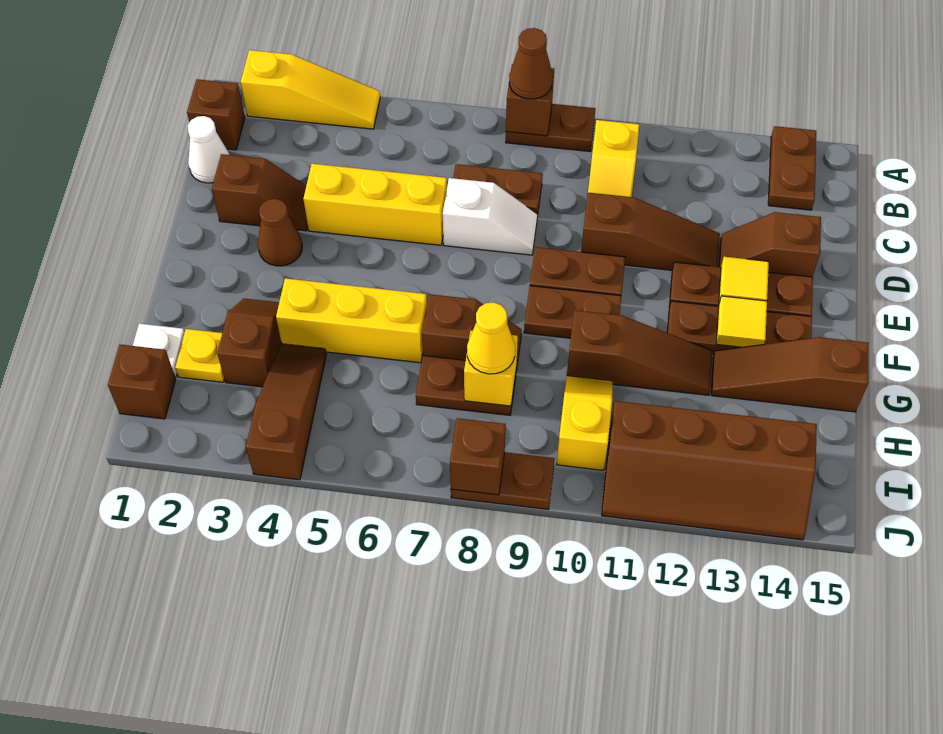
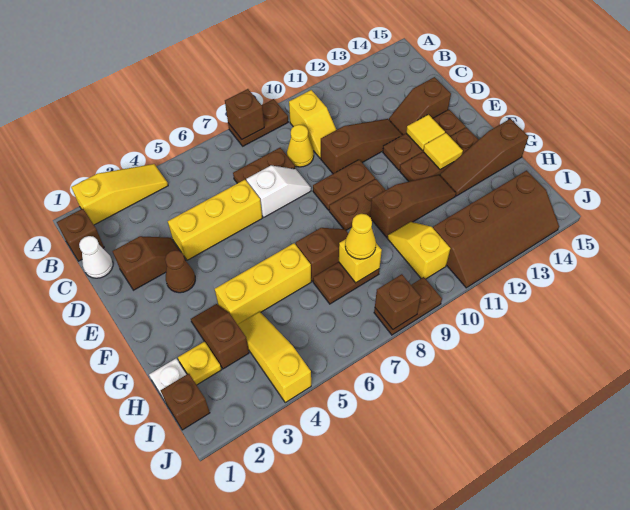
brown cone A8 level 3 -> none
brown plate A14:B14 level 1 -> none
none -> yellow cone C9 level 1
brown slope H4:J4 level 1 top J -> yellow slope H4:J4 level 1 top J

